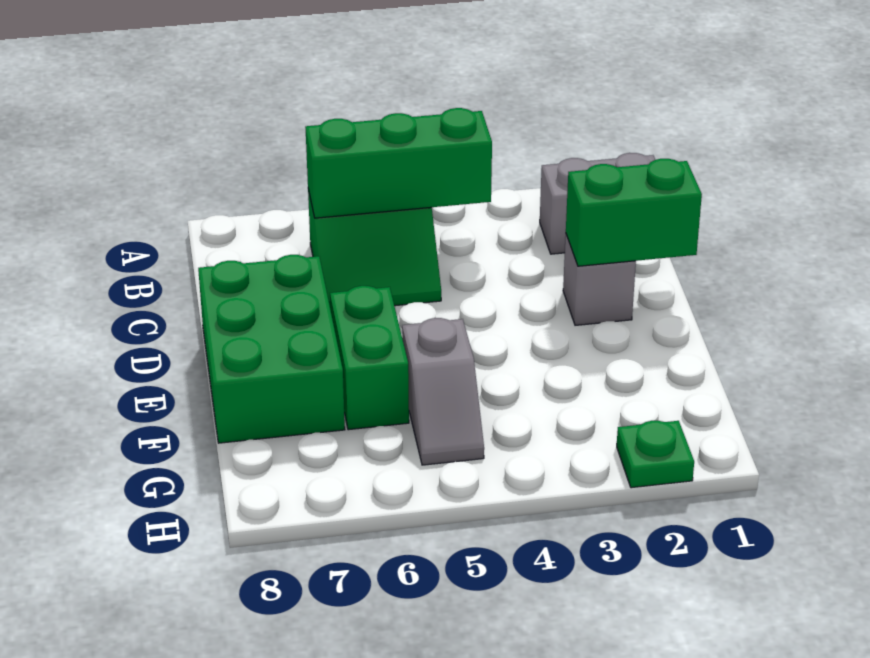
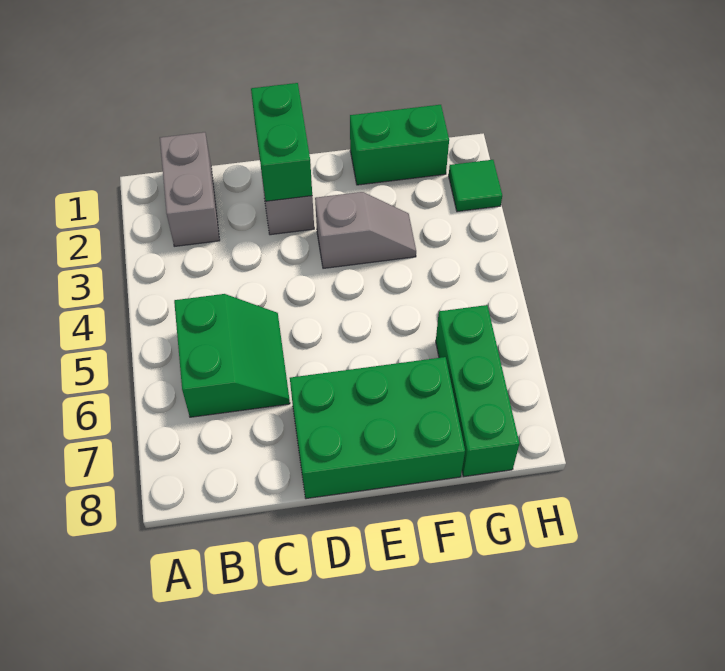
green brick B4:B6 level 2 -> green brick G6:G8 level 1
green brick E6:F6 level 1 -> green brick F1:G1 level 1
grey slope F5:G5 level 1 top F -> grey slope E3:F3 level 1 top E
green plate H2 level 1 -> green tile H2 level 1

